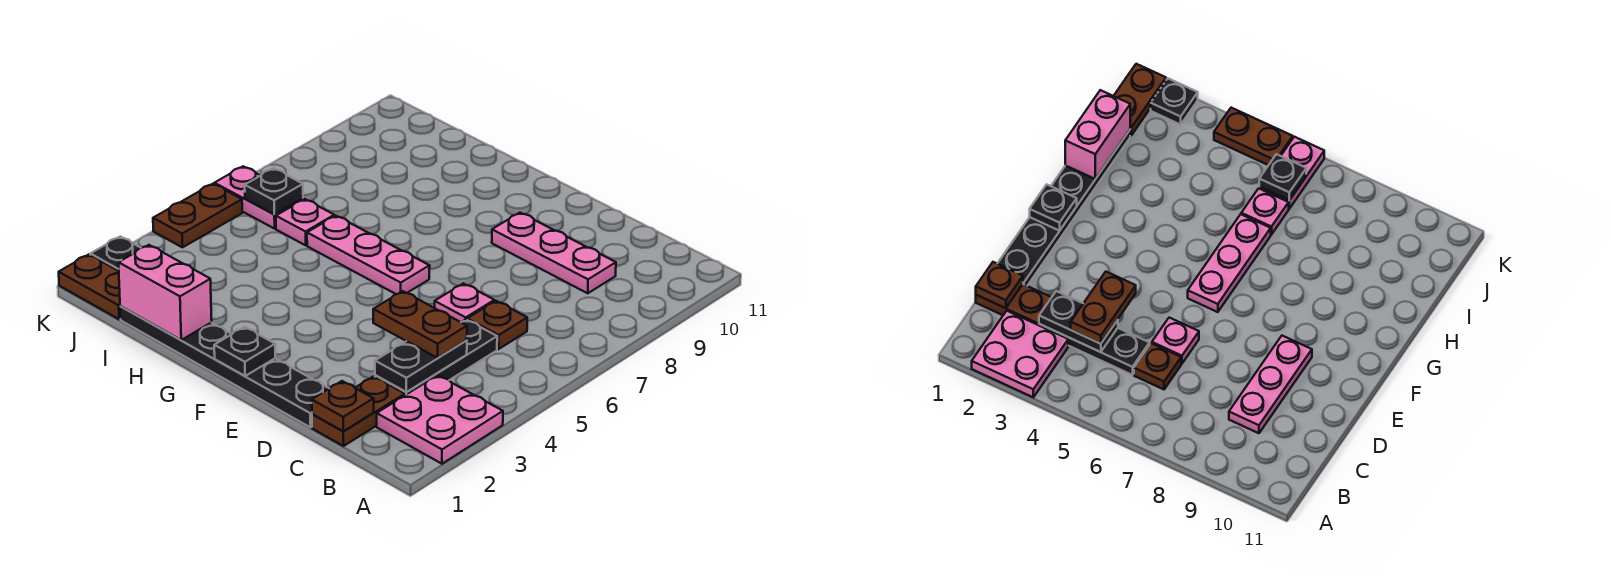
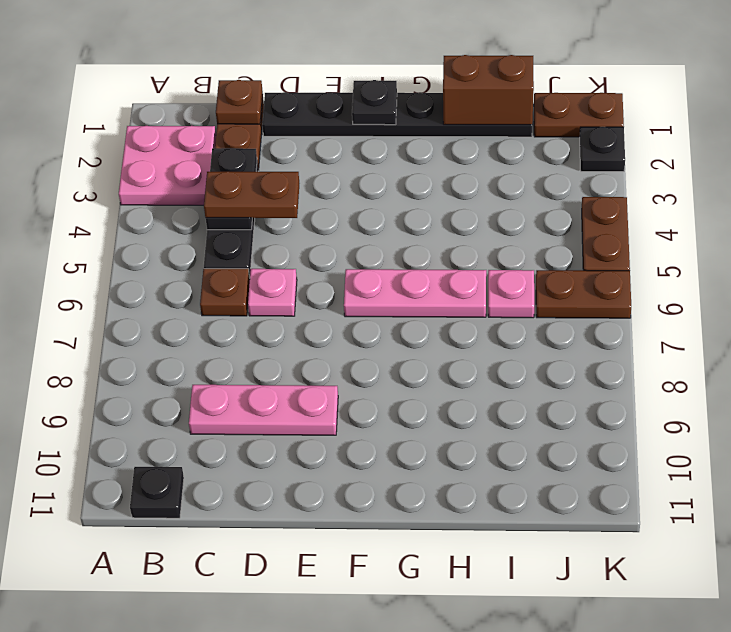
pink brick H1:I1 level 2 -> brown brick H1:I1 level 2
pink plate J6:K6 level 1 -> brown plate J6:K6 level 1
black plate J6 level 2 -> black plate B11 level 1

